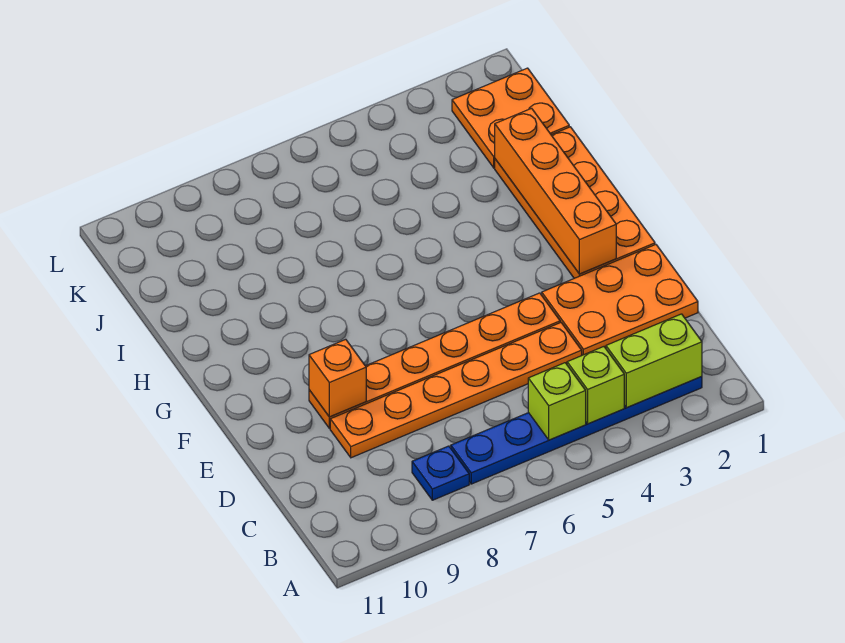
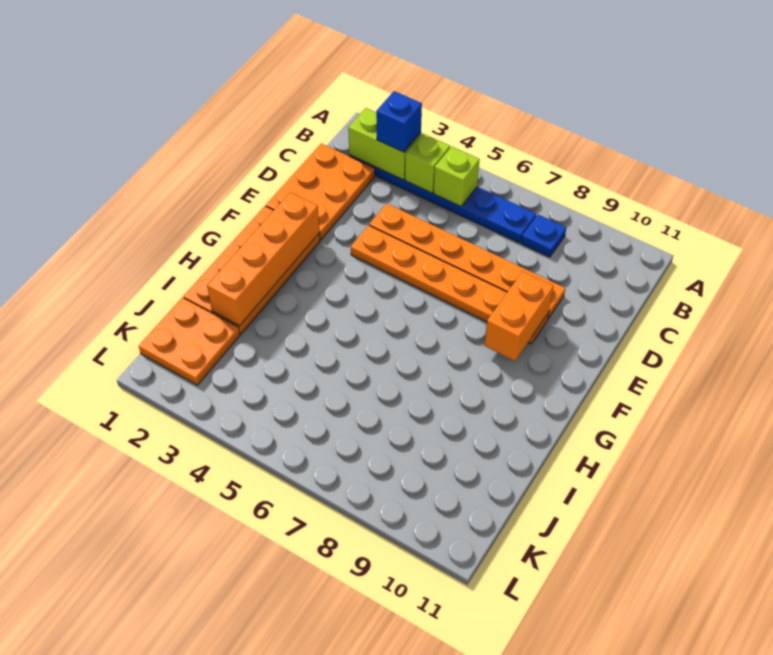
none -> blue brick B3 level 3
orange plate D1:E3 level 1 -> orange plate C1:E2 level 1
orange brick E9 level 2 -> orange brick E9:F9 level 2

